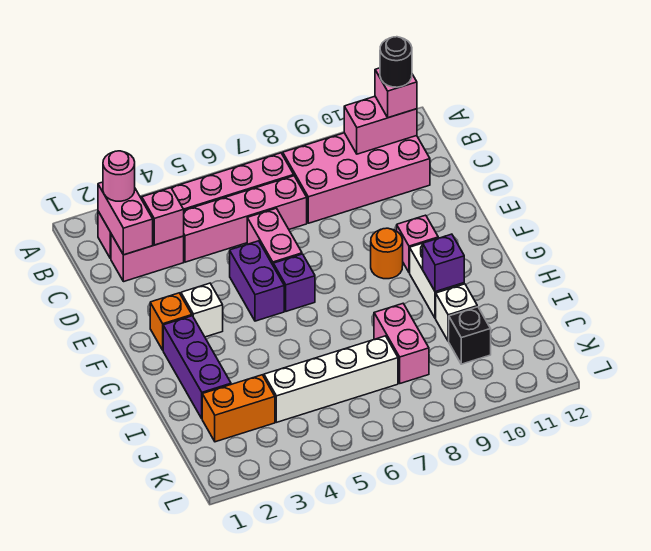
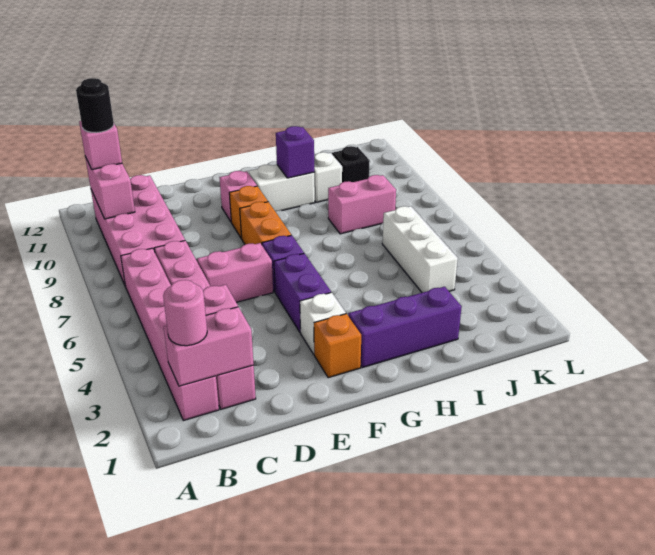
purple brick E5:F5 level 1 -> purple brick F4:F5 level 1
orange round brick F9 level 1 -> orange brick F9 level 1
orange brick J2:J3 level 1 -> orange brick F7:F8 level 1
white brick J4:J7 level 1 -> white brick J4:J6 level 1

